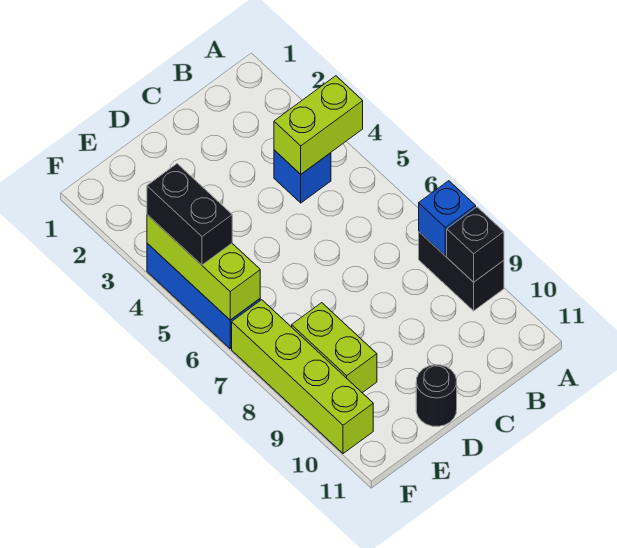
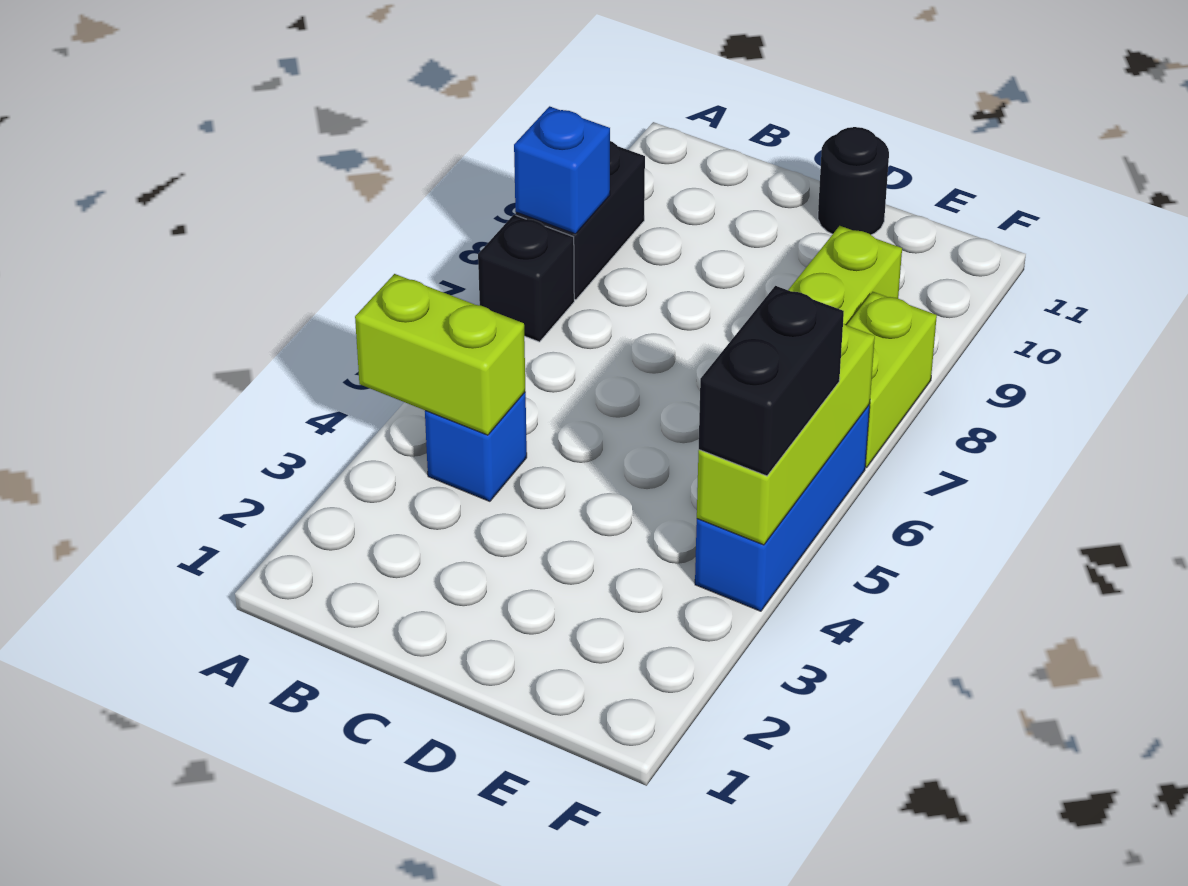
black brick A9 level 2 -> black brick A7 level 1
lime brick F7:F10 level 1 -> lime brick F7:F8 level 1

